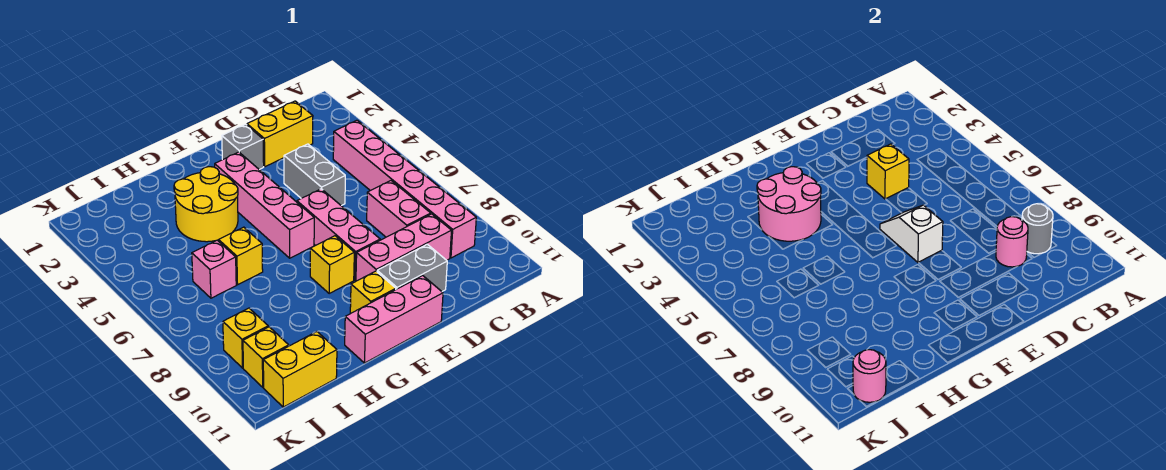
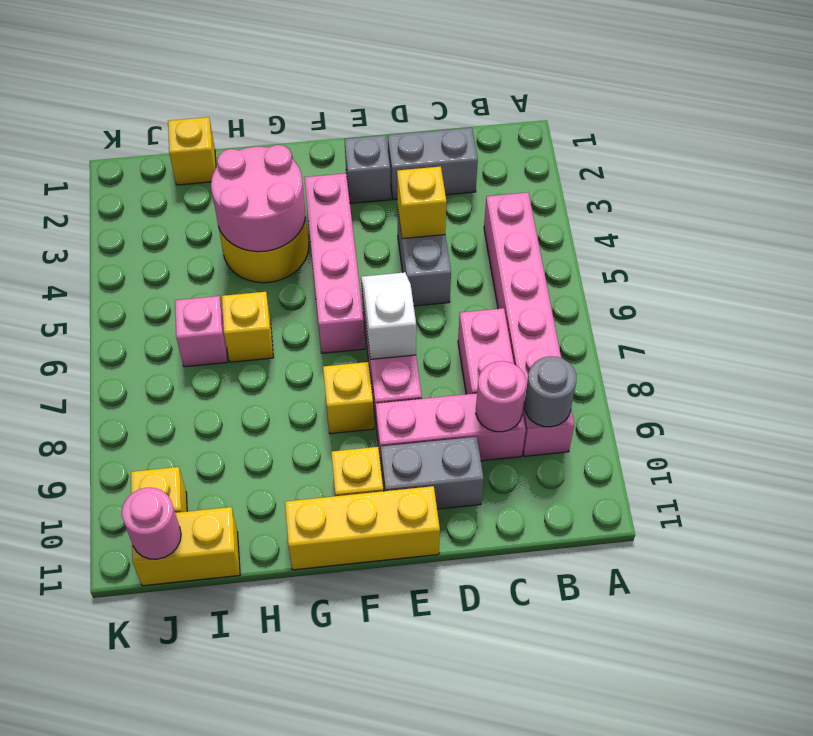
yellow brick C2:D2 level 1 -> grey brick C2:D2 level 1
pink brick E11:G11 level 1 -> yellow brick E11:G11 level 1
yellow brick J9 level 1 -> yellow brick I1 level 1

